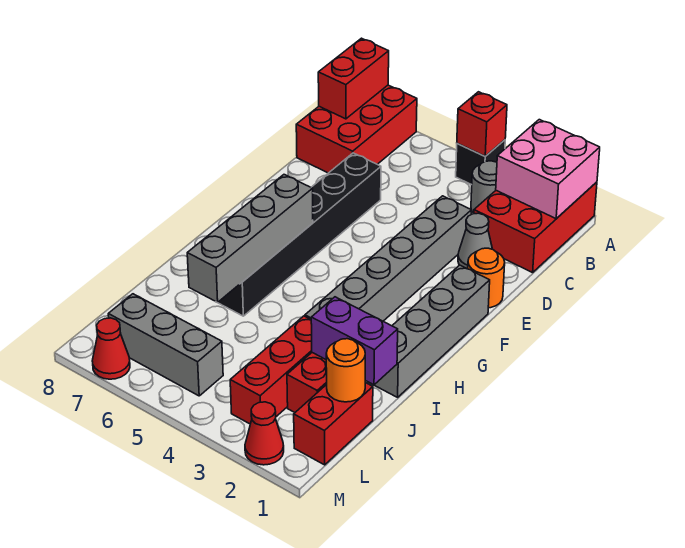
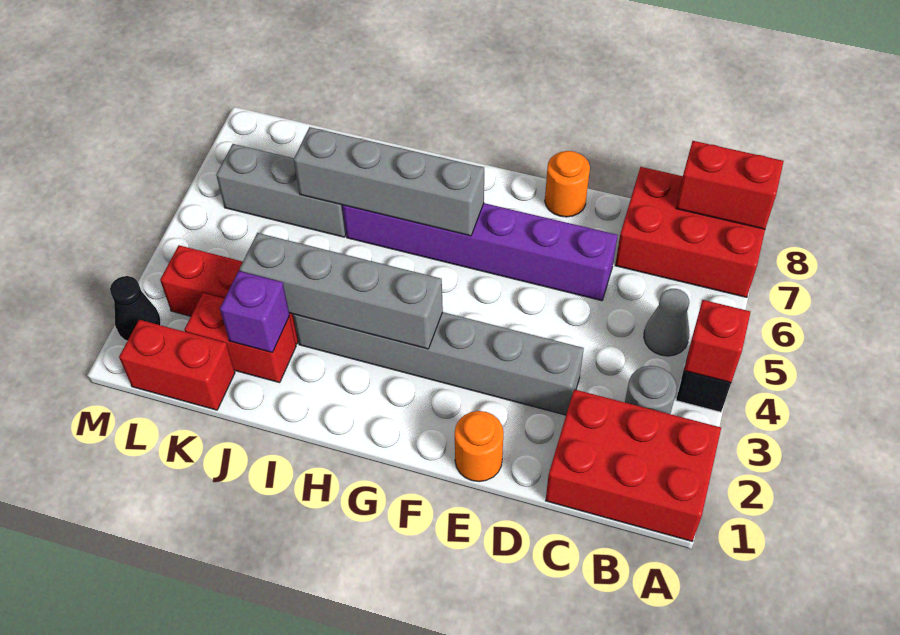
pink brick A1:B2 level 2 -> none
grey cone D2 level 1 -> grey cone B5 level 1
black brick D6:I6 level 1 -> purple brick D6:I6 level 1
grey brick F1:I1 level 1 -> grey brick G3:J3 level 2
purple brick J1:J2 level 2 -> purple brick J2 level 2
orange round brick K1 level 2 -> orange round brick E8 level 1
grey brick L5:L7 level 1 -> grey brick J6:L6 level 1
red cone M2 level 1 -> black cone M2 level 1
red cone M7 level 1 -> none

